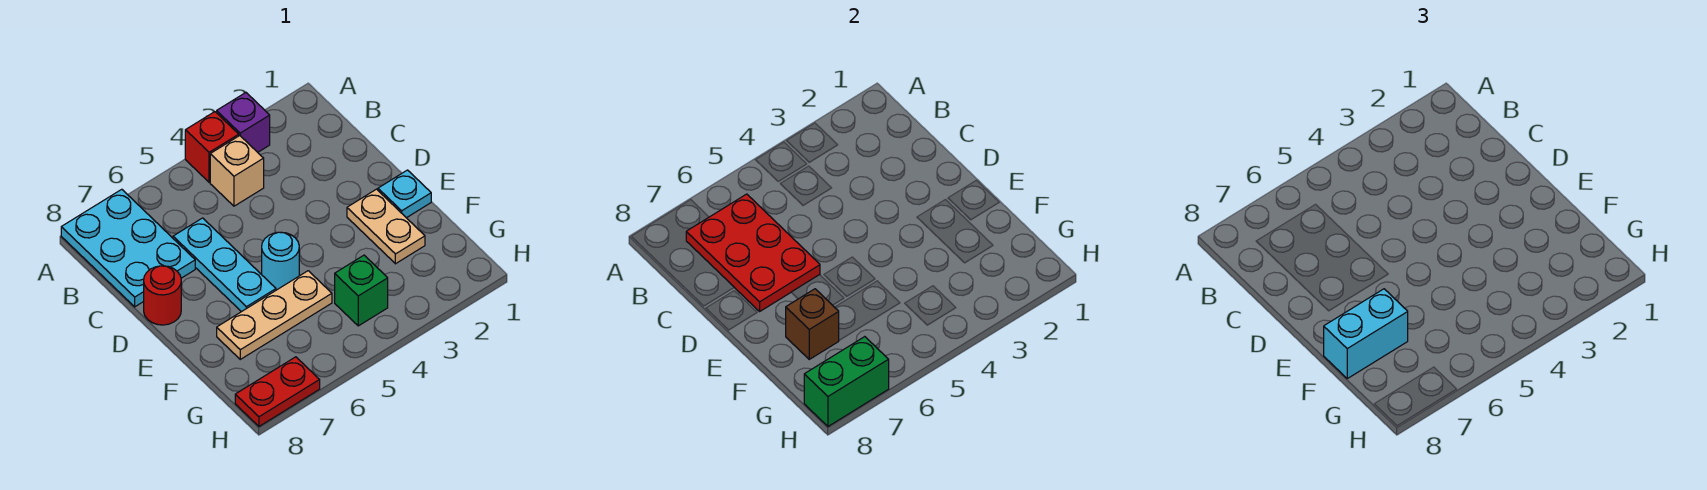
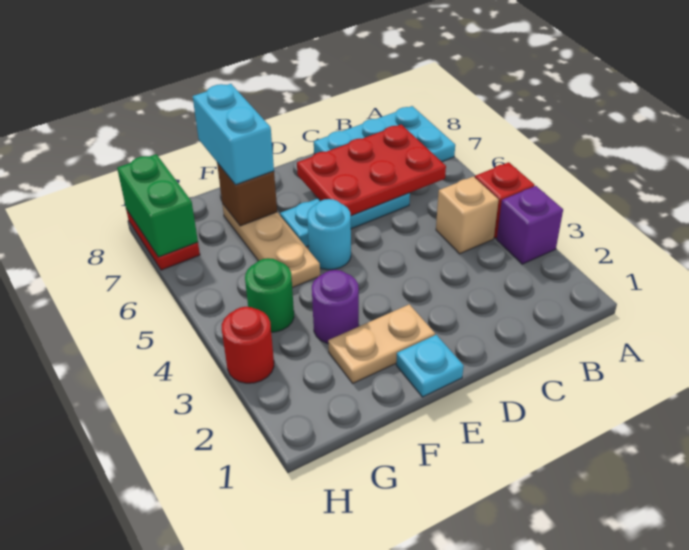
red round brick D8 level 1 -> red round brick H3 level 1
none -> purple round brick F3 level 1
green brick G4 level 1 -> green round brick G4 level 1

